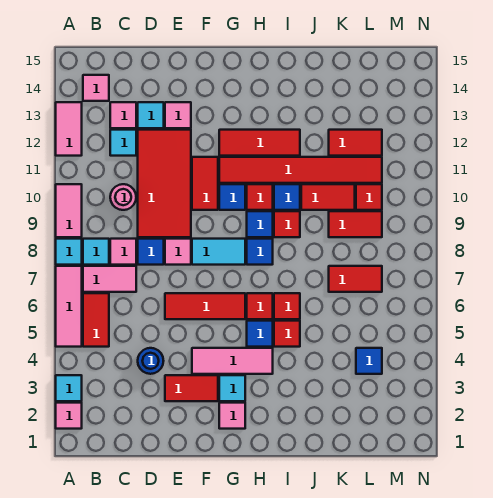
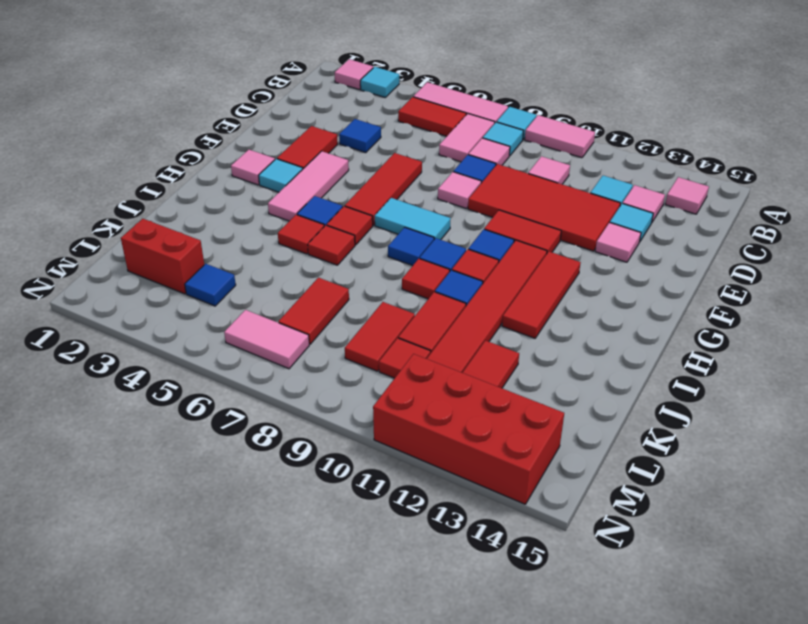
pink tile A12:A13 level 1 -> pink tile M6:M7 level 1
pink round brick C10 level 1 -> pink tile C10 level 1
blue round brick D4 level 1 -> blue tile D4 level 1
cyan tile F8:G8 level 1 -> cyan tile G7:G8 level 1
none -> red brick L2:L3 level 1
none -> red brick M11:N14 level 1

